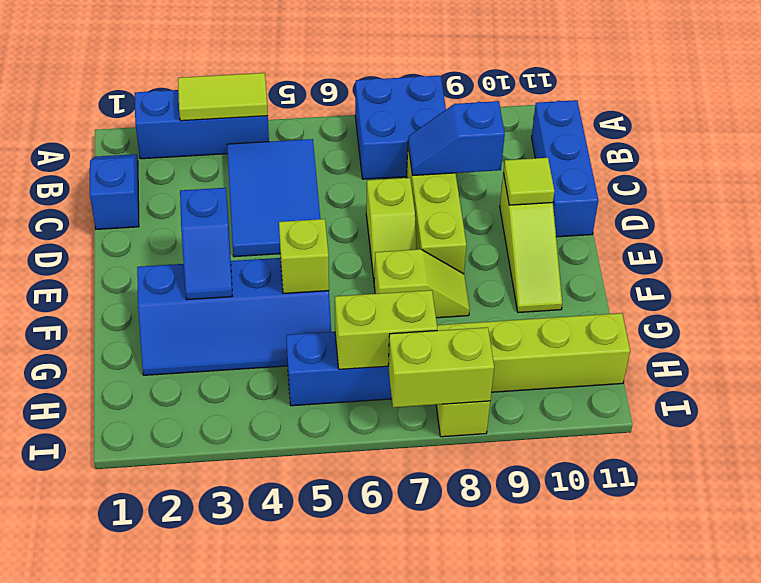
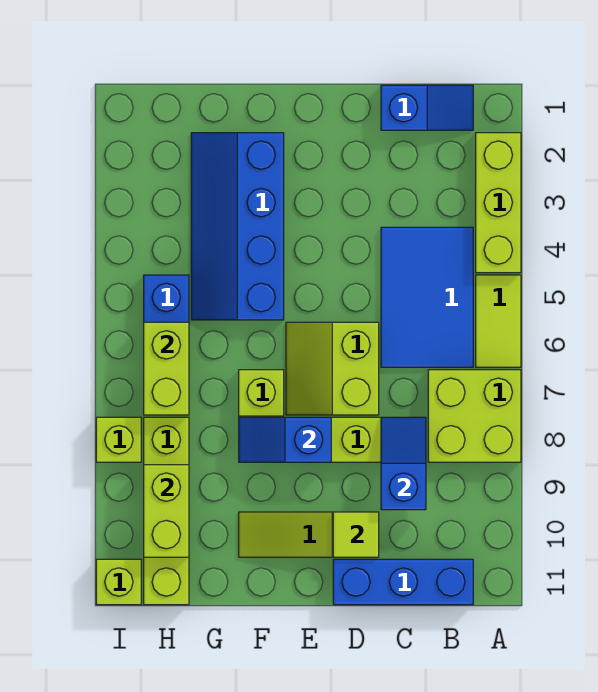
blue brick A2:A4 level 1 -> lime brick A2:A4 level 1
lime tile A3:A4 level 2 -> lime tile A5:A6 level 1
blue brick A7:B8 level 1 -> lime brick A7:B8 level 1
blue tile B4:D5 level 1 -> blue tile B4:C6 level 1
lime slope D7:E7 level 1 top D -> lime slope D6:E7 level 1 top D
blue slope E3:F3 level 2 top E -> blue slope E8:F8 level 2 top E
lime brick F5 level 2 -> lime brick I11 level 1
lime brick I7:I8 level 2 -> lime brick H9:H10 level 2

